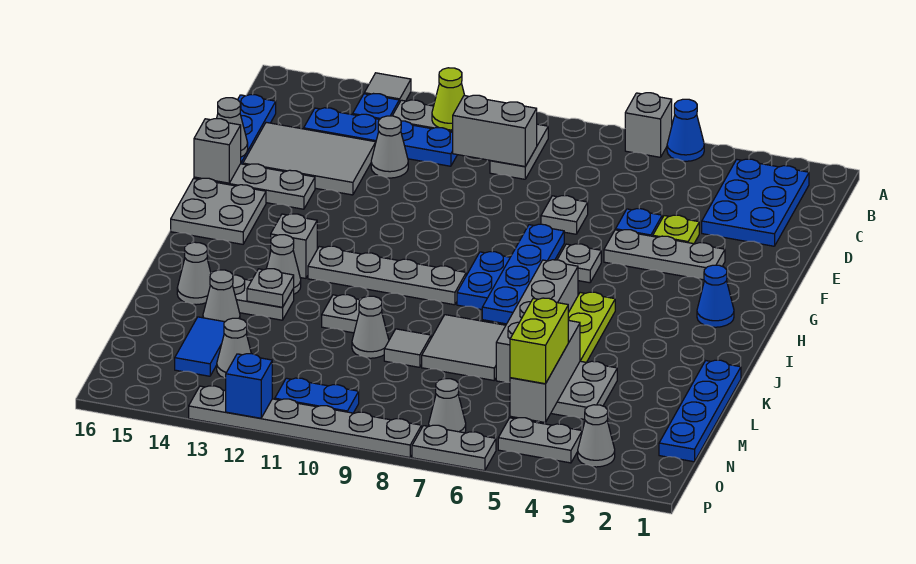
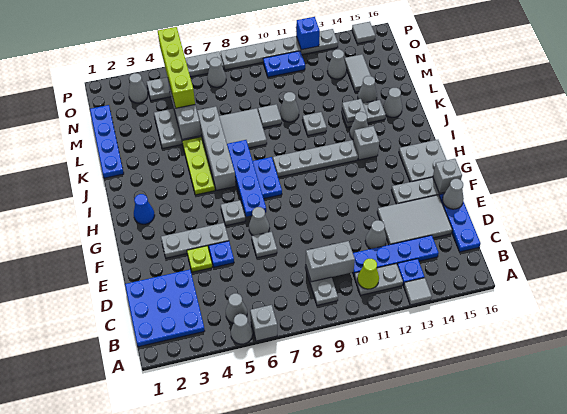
blue cone A5 level 1 -> grey cone A5 level 1
blue plate B2:D3 level 1 -> blue plate B1:D3 level 1
none -> grey cone B5 level 1
none -> grey cone F7 level 1
lime brick M5:N5 level 3 -> lime brick M5:P5 level 3
blue tile M14:N14 level 1 -> grey tile M14:N14 level 1
none -> grey tile P15 level 1

